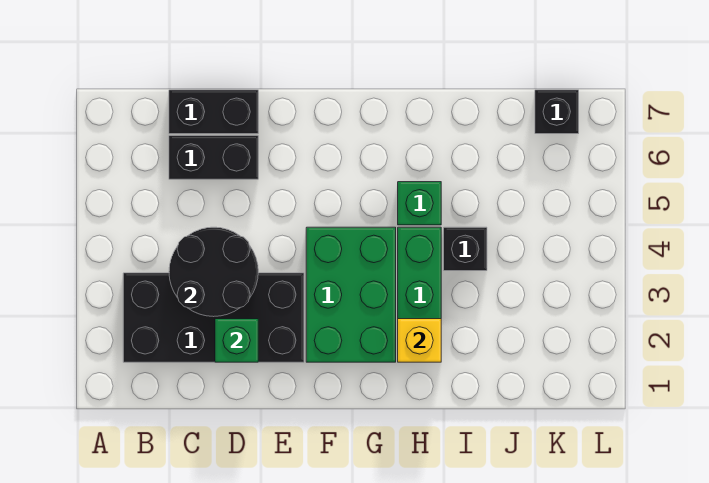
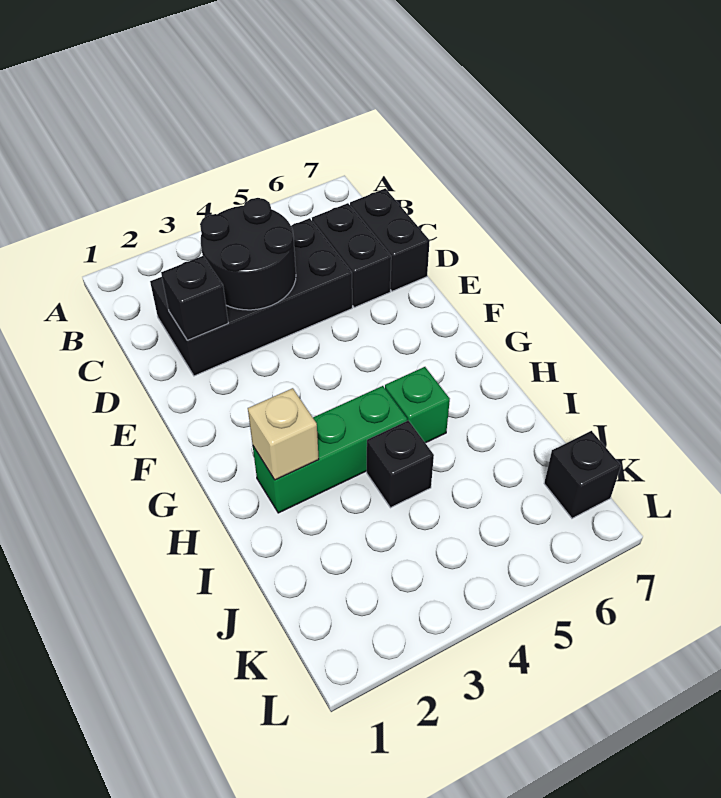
black brick B2:E3 level 1 -> black brick C2:D5 level 1
green brick D2 level 2 -> black brick D2 level 2
green brick F2:G4 level 1 -> none
yellow brick H2 level 2 -> tan brick H2 level 2

